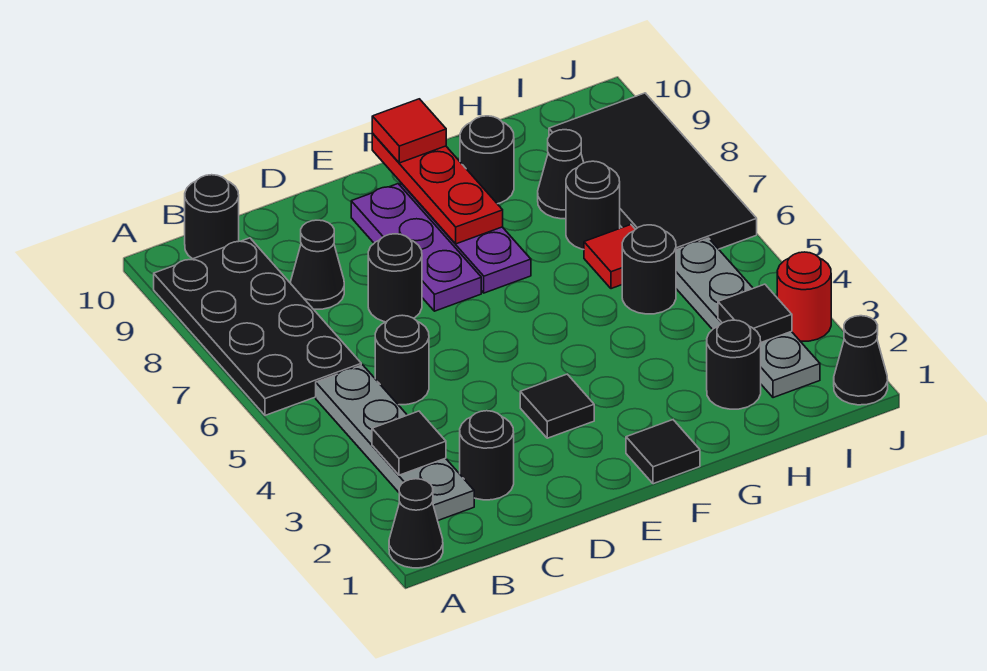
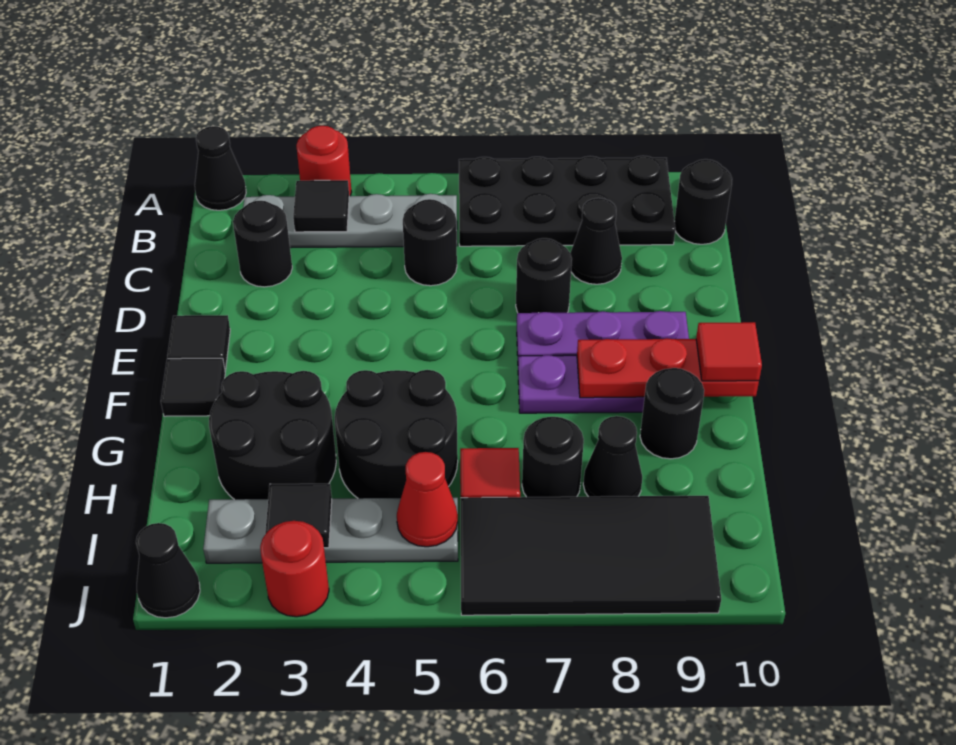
none -> red round brick A3 level 1
black tile E3 level 1 -> black tile E1 level 1
black round brick H2 level 1 -> black round brick G2:H3 level 1
black round brick H5 level 1 -> black round brick G4:H5 level 1
none -> red cone I5 level 2

